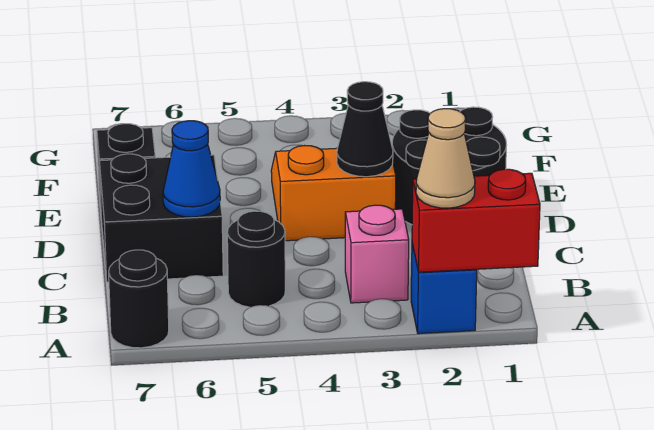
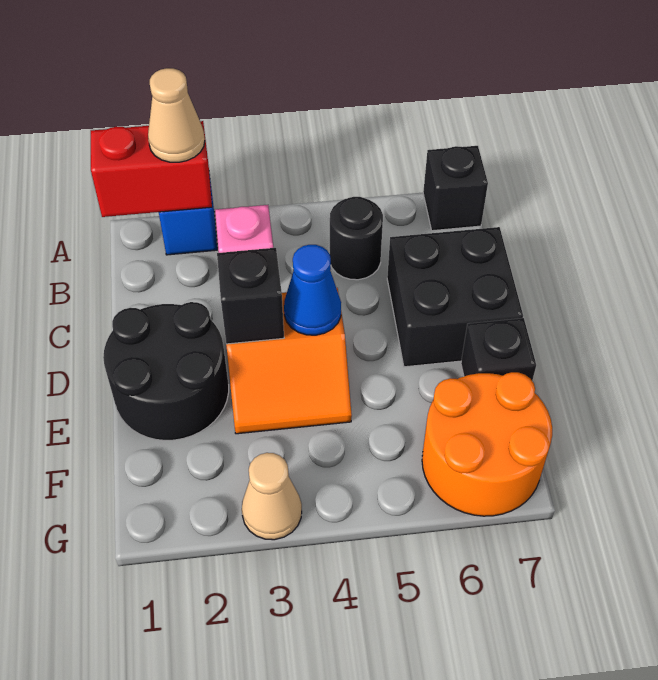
black round brick A7 level 1 -> black brick A7 level 1
blue cone C6 level 2 -> blue cone D4 level 2
black cone D3 level 2 -> black brick D3 level 2
none -> orange round brick F6:G7 level 1
none -> tan cone G3 level 1

